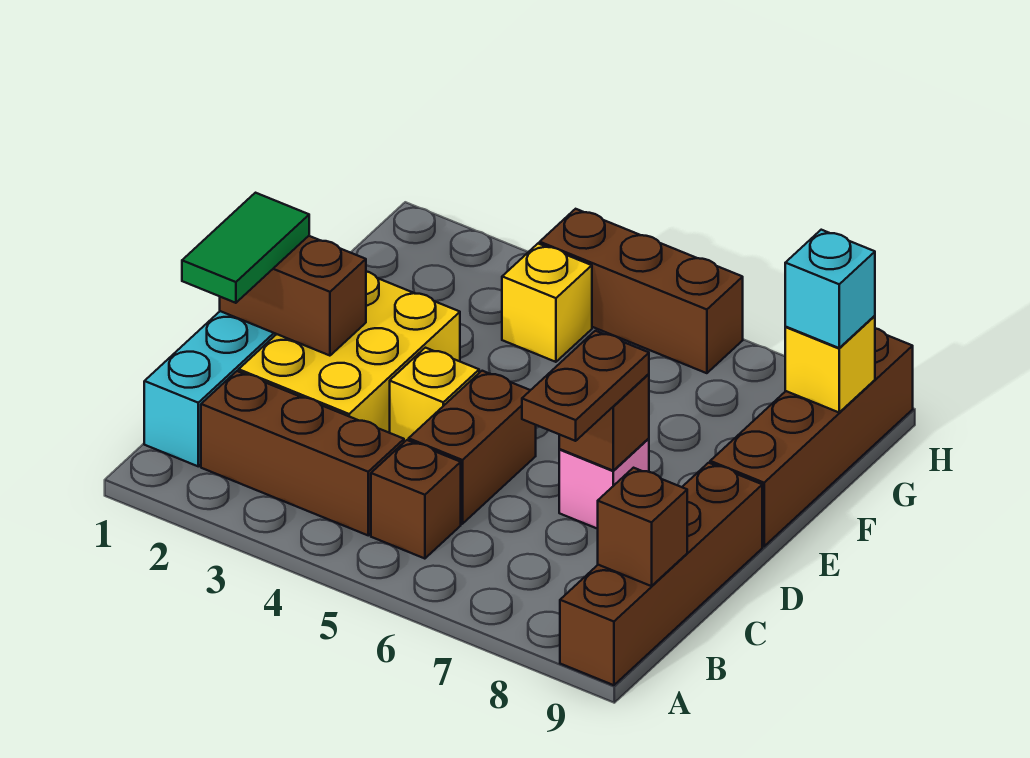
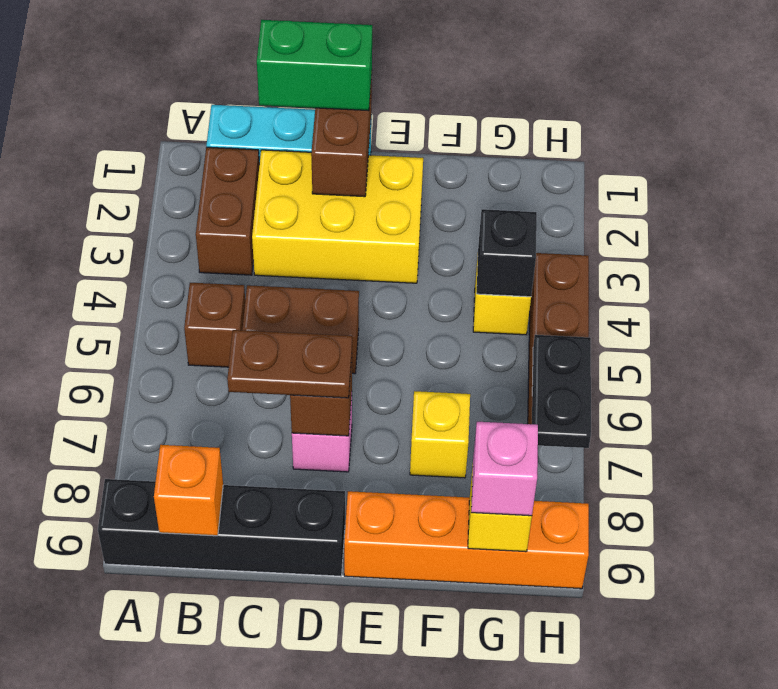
brown brick A9:D9 level 1 -> black brick A9:D9 level 1
brown brick B2:B4 level 1 -> brown brick B2:B3 level 1
brown brick B9 level 2 -> orange brick B9 level 2
green tile C1:D1 level 3 -> green brick C1:D1 level 3
yellow brick D4 level 1 -> yellow brick F7 level 1
brown brick E9:H9 level 1 -> orange brick E9:H9 level 1
none -> black brick G4 level 2
cyan brick G9 level 3 -> pink brick G9 level 3
none -> black plate H6:H7 level 2

